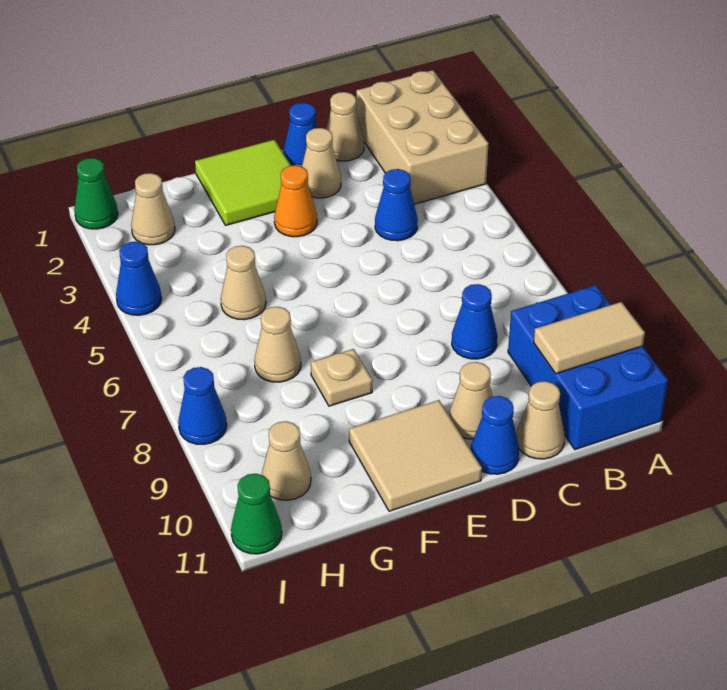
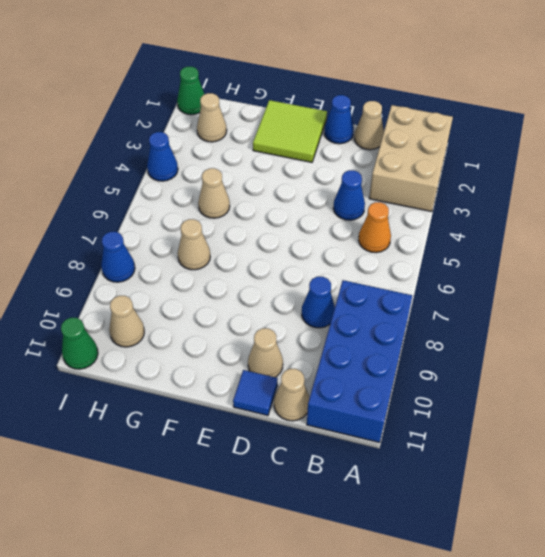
blue brick A9:B11 level 1 -> blue brick A8:B11 level 1
tan tile A10:B10 level 2 -> none
tan cone D2 level 1 -> none
blue cone D11 level 1 -> blue tile D11 level 1
orange cone E3 level 1 -> orange cone B5 level 1
tan tile E10:F11 level 1 -> none
tan plate F8 level 1 -> none

